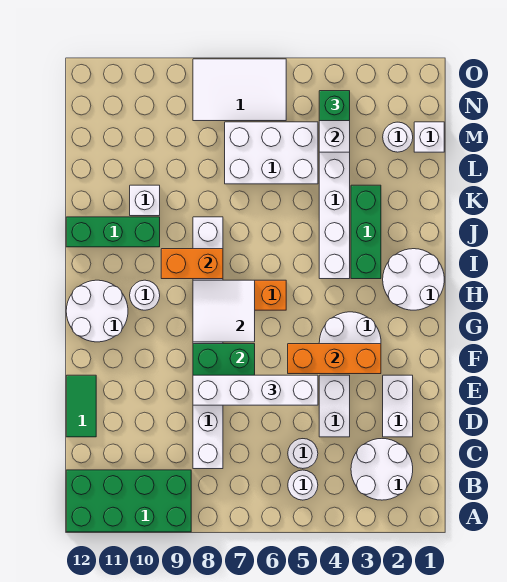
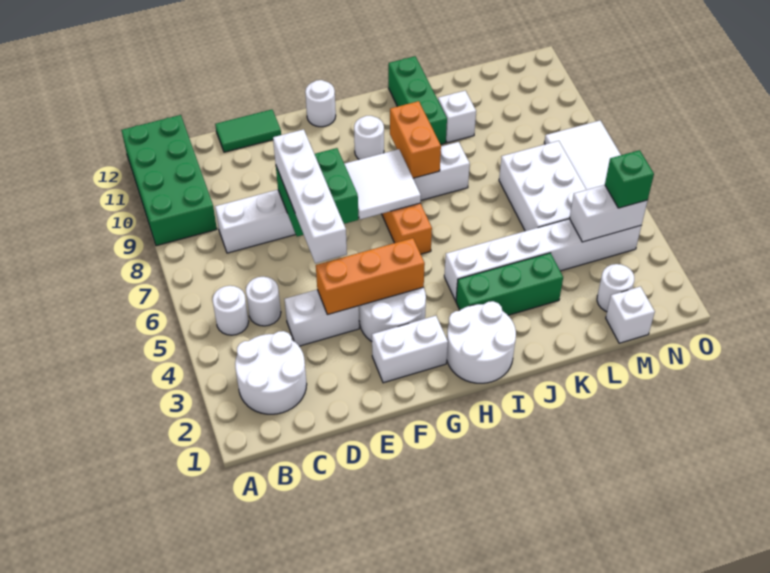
white brick D2:E2 level 1 -> white brick F2:G2 level 1
orange brick F3:F5 level 2 -> orange brick E4:G4 level 2
white round brick G11:H12 level 1 -> white round brick G12 level 1

